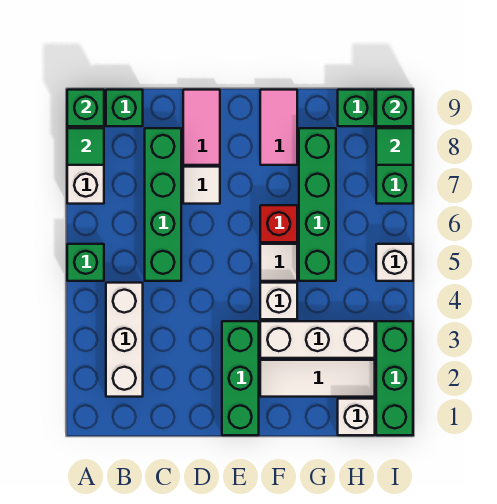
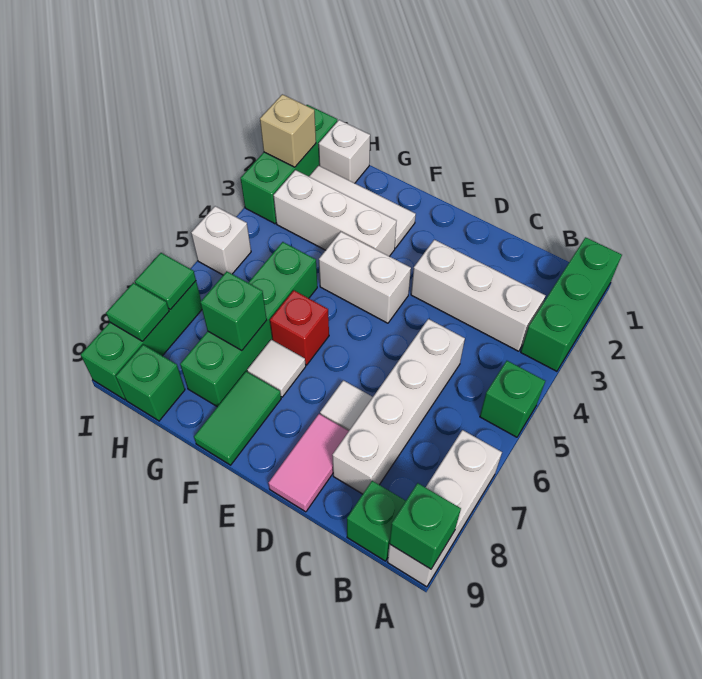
green tile A8 level 2 -> green tile I7 level 2
white brick B2:B4 level 1 -> white brick B3:D3 level 1
green brick C5:C8 level 1 -> white brick C5:C8 level 1
green brick E1:E3 level 1 -> green brick A1:A3 level 1
white brick F4 level 1 -> white brick E4:F4 level 1
white tile F5 level 1 -> white tile F7 level 1
pink tile F8:F9 level 1 -> green tile F8:F9 level 1
none -> tan brick I2 level 2
green brick I9 level 2 -> green brick G7 level 2

